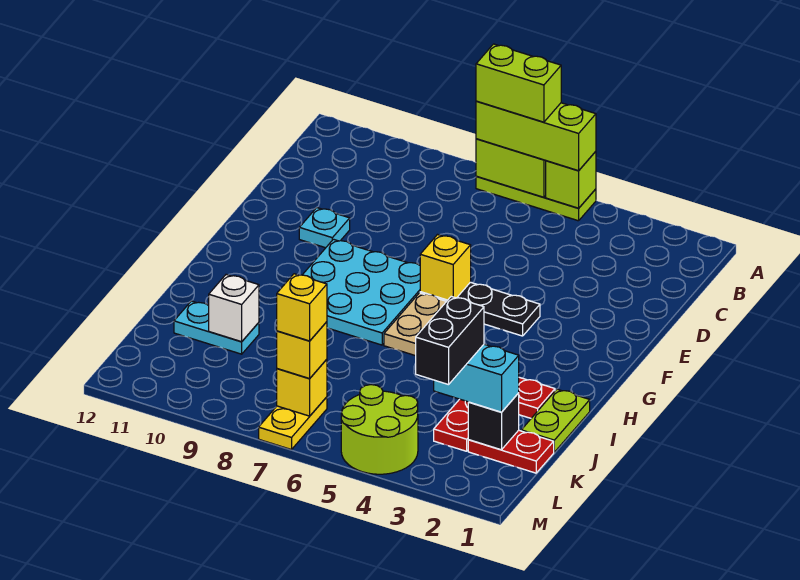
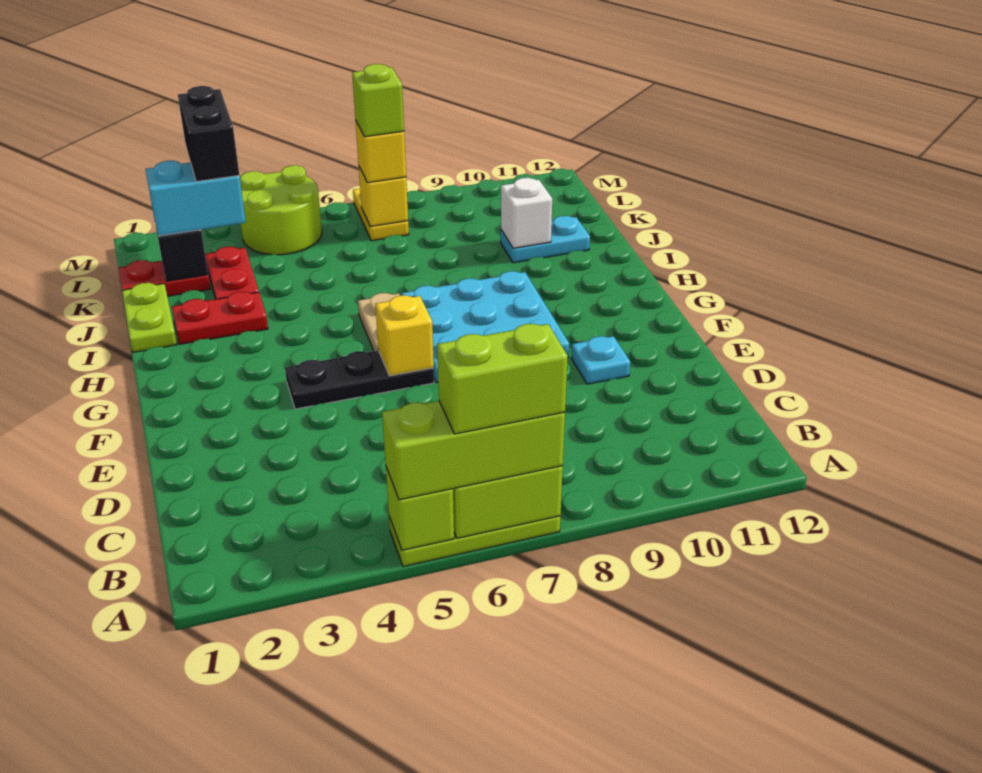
yellow brick L7 level 4 -> lime brick L7 level 4

